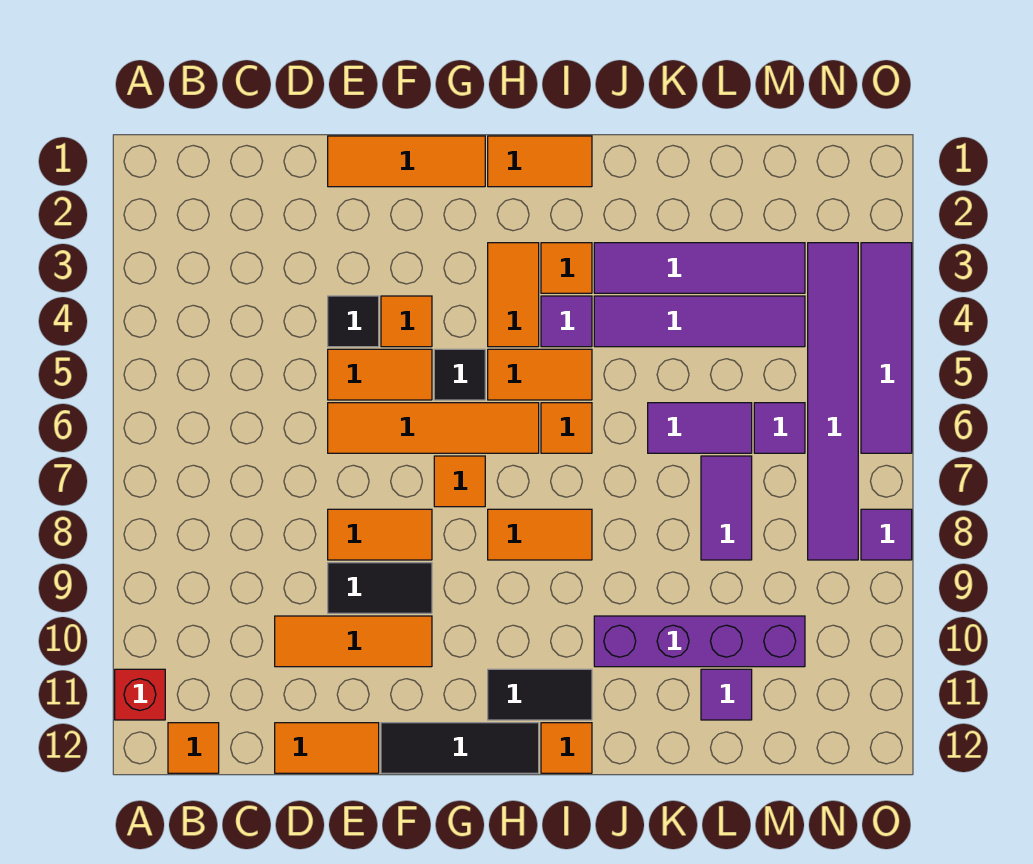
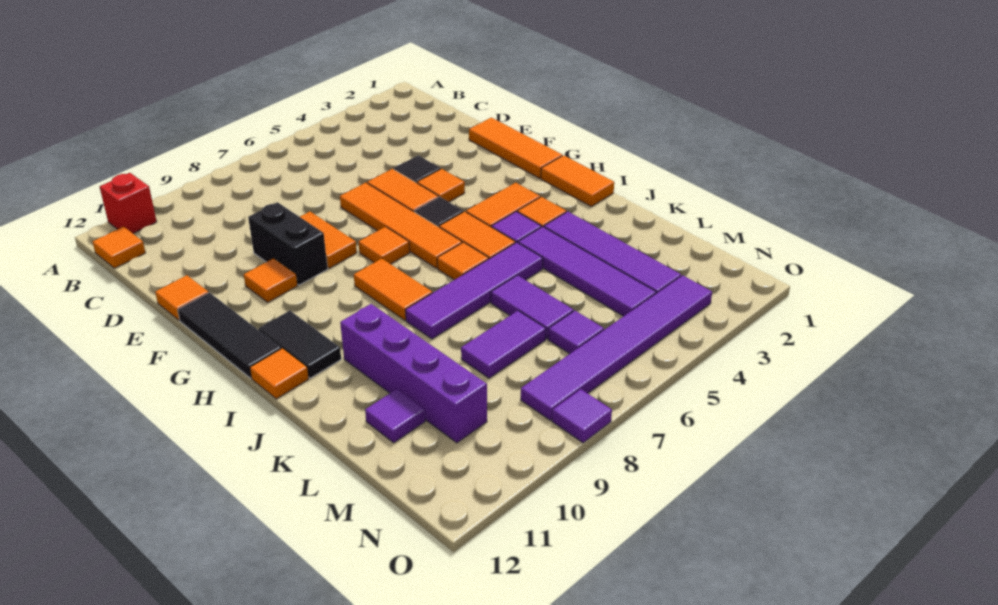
orange tile D10:F10 level 1 -> orange tile F10 level 1
orange tile D12:E12 level 1 -> orange tile E12 level 1
black tile E9:F9 level 1 -> black brick E9:F9 level 1
purple tile O3:O6 level 1 -> purple tile J5:J8 level 1

